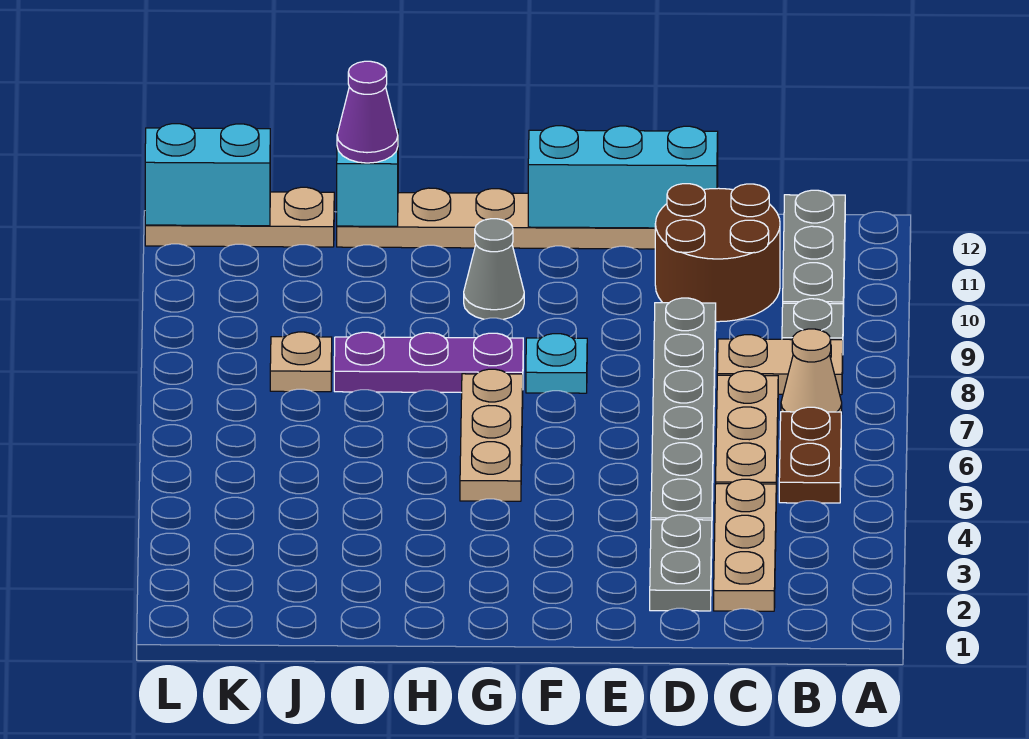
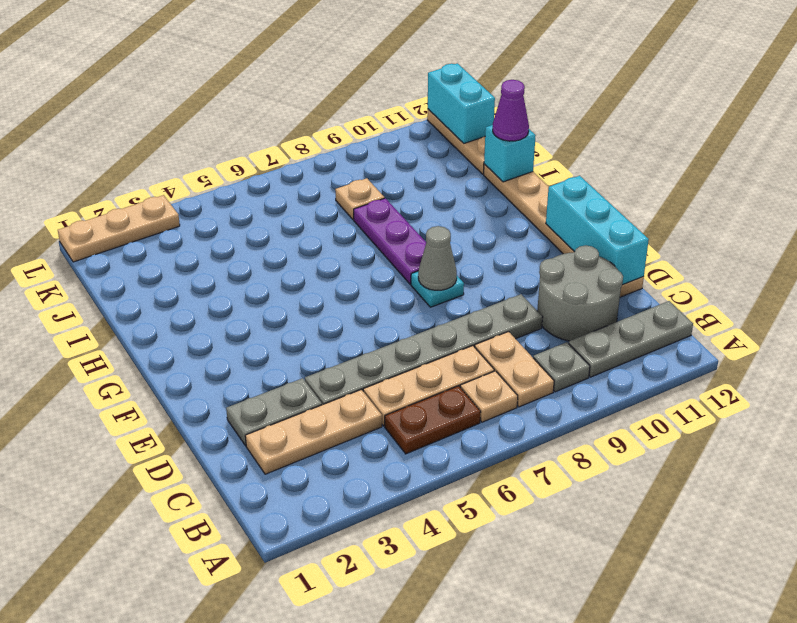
tan cone B7 level 1 -> tan plate B7 level 1
brown round brick C10:D11 level 1 -> grey round brick C10:D11 level 1
tan plate G5:G7 level 1 -> tan plate L1:L3 level 1
grey cone G10 level 1 -> grey cone F8 level 2

